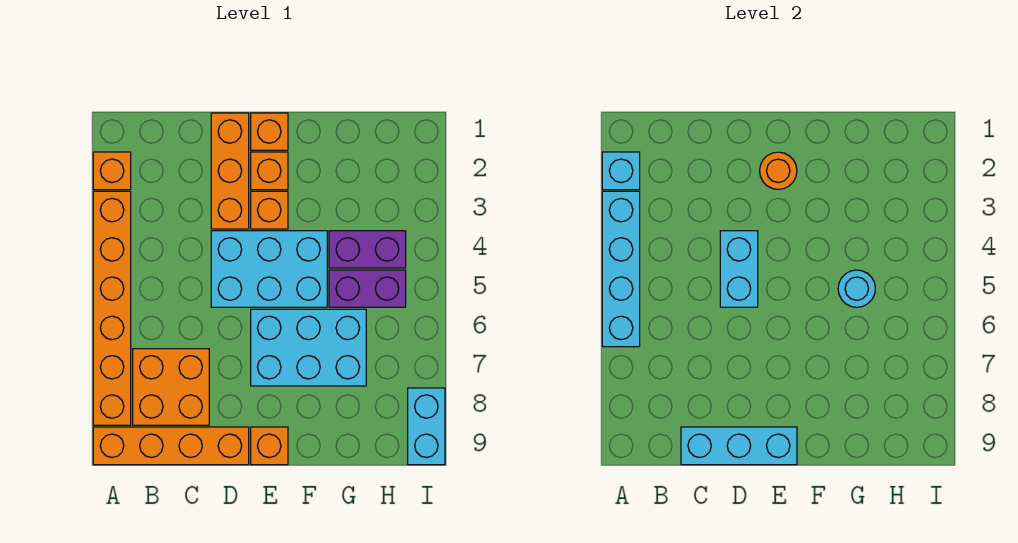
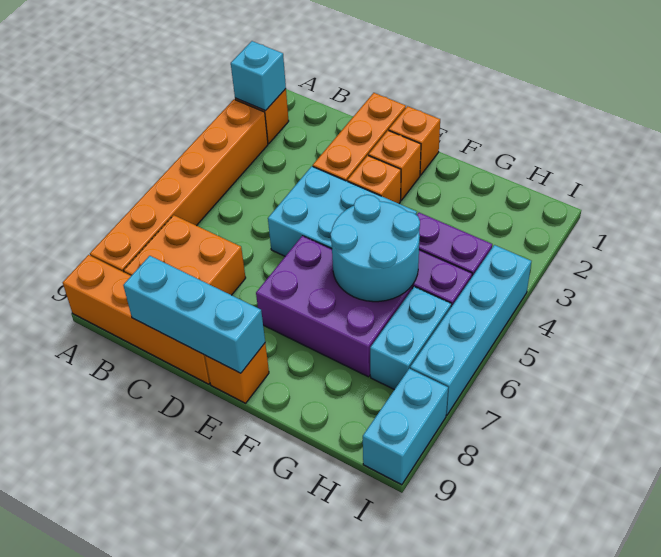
cyan brick A3:A6 level 2 -> cyan brick I4:I7 level 1
cyan brick D4:D5 level 2 -> cyan brick H6:H7 level 1
orange round brick E2 level 2 -> none
cyan brick E6:G7 level 1 -> purple brick E6:G7 level 1
cyan round brick G5 level 2 -> cyan round brick F5:G6 level 2

